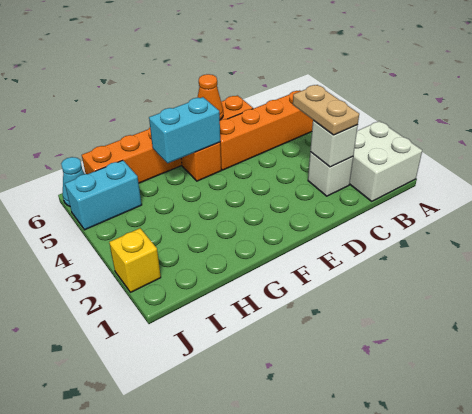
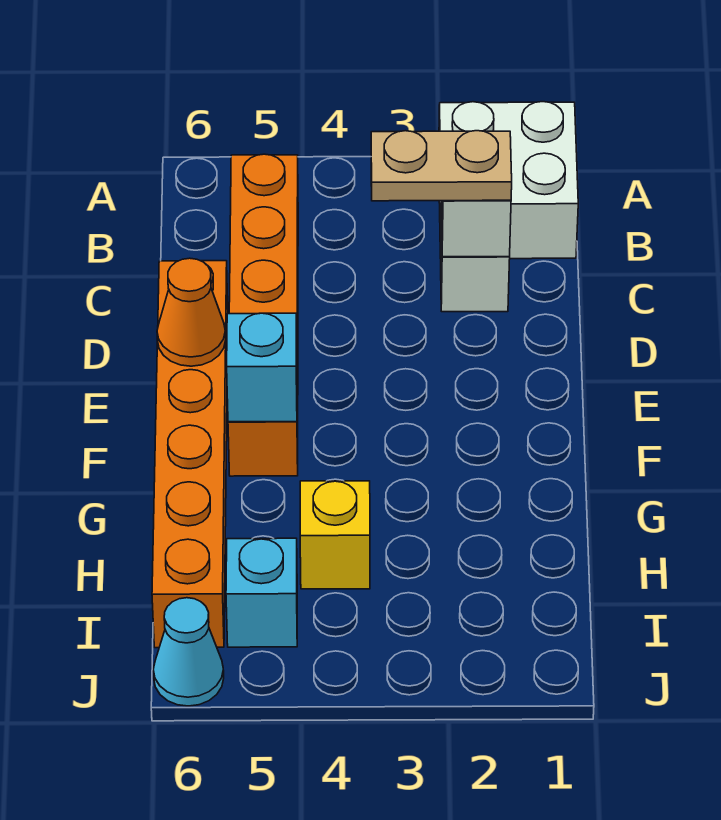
cyan brick F5:G5 level 2 -> cyan brick F5 level 2
cyan brick I5:J5 level 1 -> cyan brick I5 level 1
yellow brick J2 level 1 -> yellow brick H4 level 1

